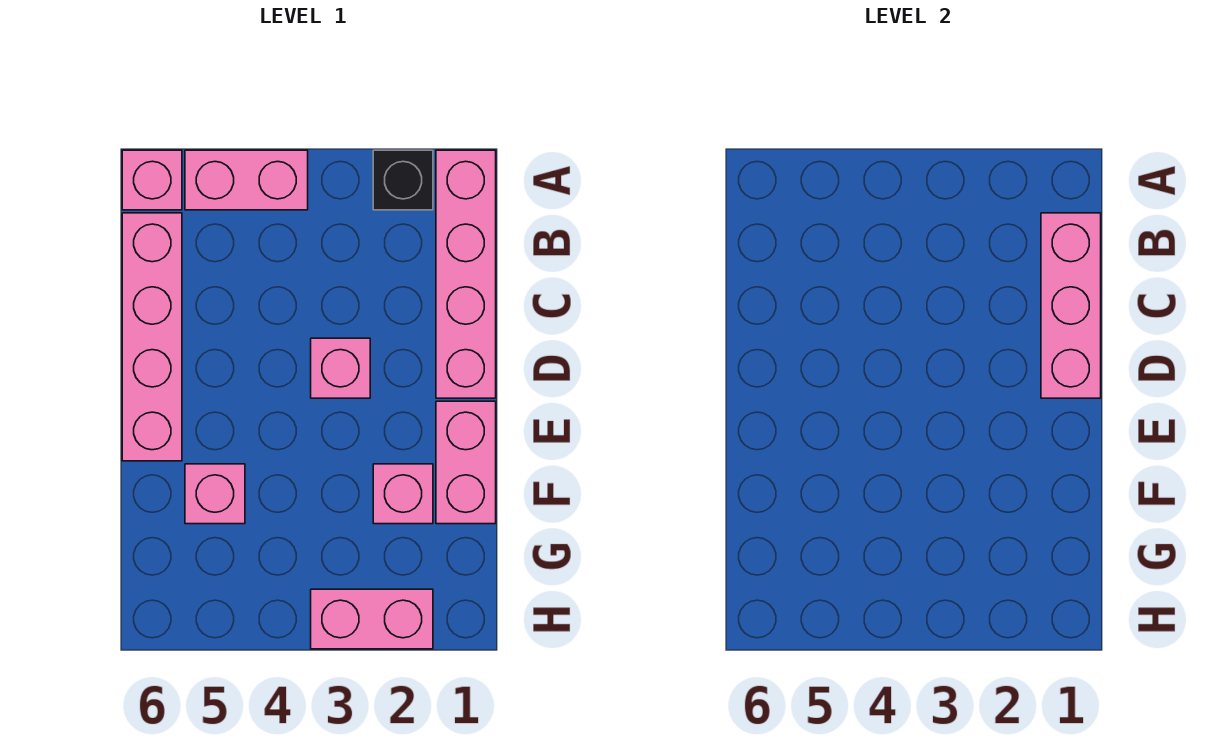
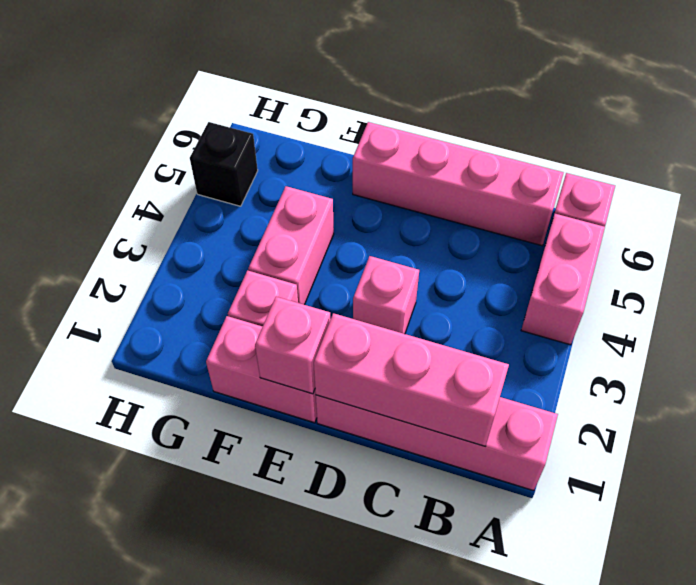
black brick A2 level 1 -> black brick H5 level 1
pink brick F5 level 1 -> pink brick E1 level 2
pink brick H2:H3 level 1 -> pink brick F3:F4 level 1

